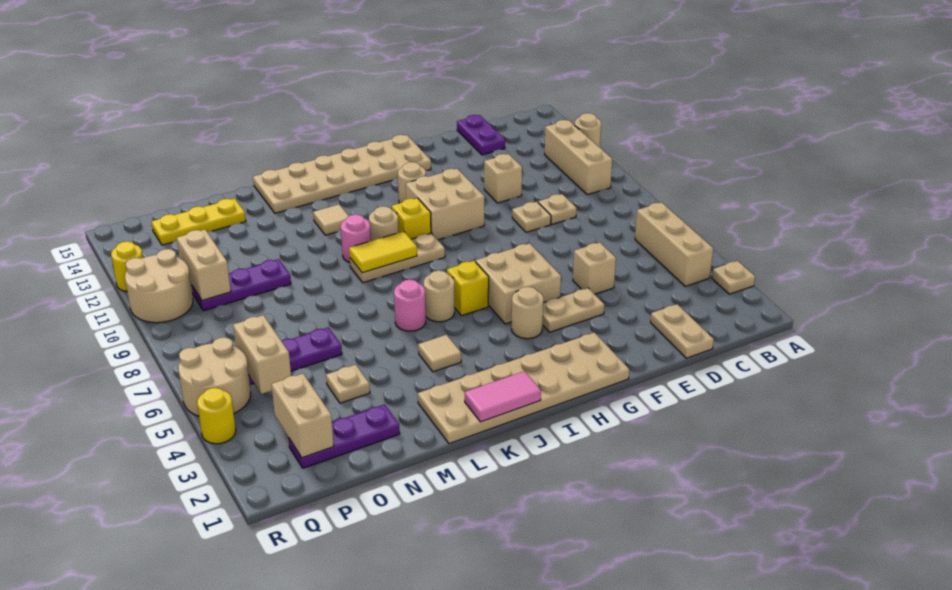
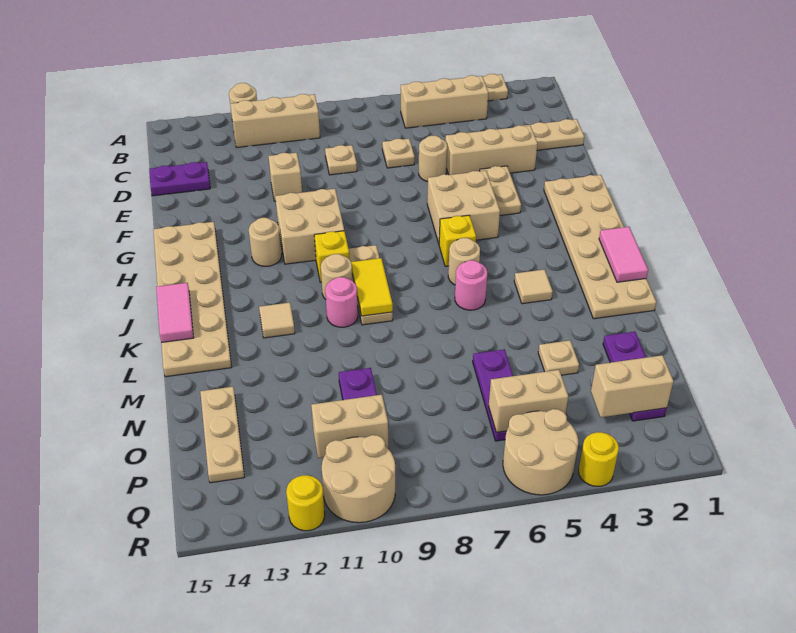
tan brick E5 level 1 -> tan brick E3:E5 level 1
tan plate E9 level 1 -> tan plate D7 level 1
tan round brick H4 level 1 -> tan round brick E6 level 1
none -> pink tile J15:K15 level 2
yellow plate N14:P14 level 1 -> tan plate N14:P14 level 1

